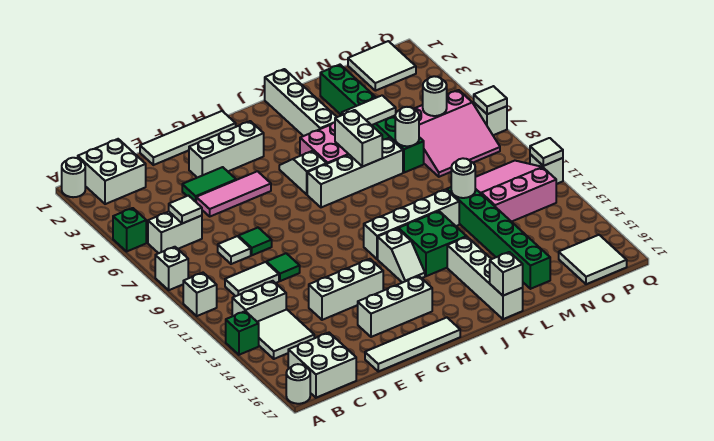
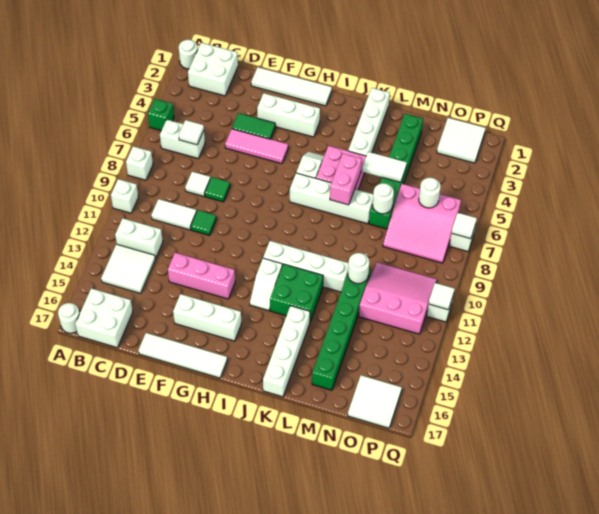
green brick A13 level 1 -> none
white brick E13:G13 level 1 -> pink brick E13:G13 level 1
white brick K6:K7 level 2 -> pink brick K6:K7 level 2
white brick K17 level 2 -> none

